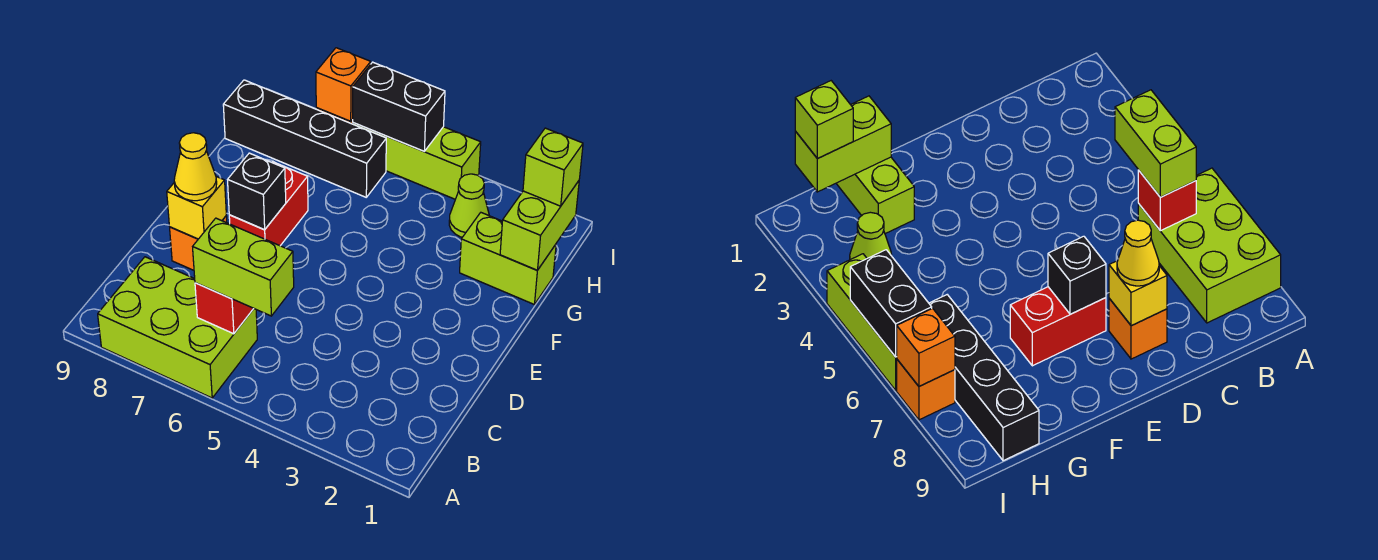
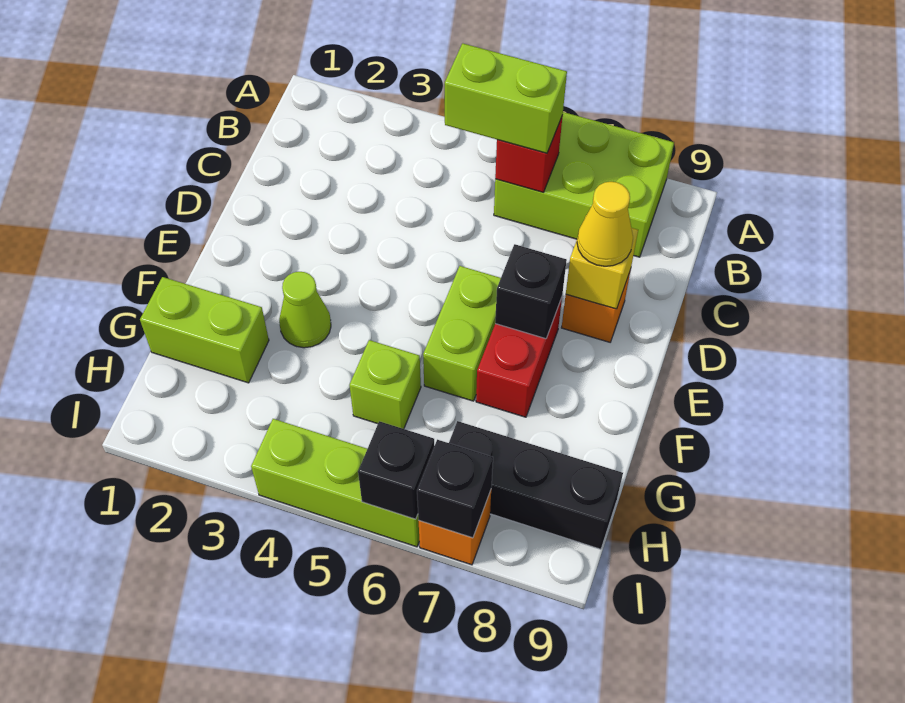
lime brick G1:H1 level 2 -> lime brick E6:F6 level 1
lime brick H1 level 3 -> lime brick G5 level 1
lime cone H3 level 1 -> lime cone F3 level 1
black brick H6:H9 level 1 -> black brick H7:H9 level 1
black brick I5:I6 level 2 -> black brick I6 level 2
orange brick I7 level 2 -> black brick I7 level 2

